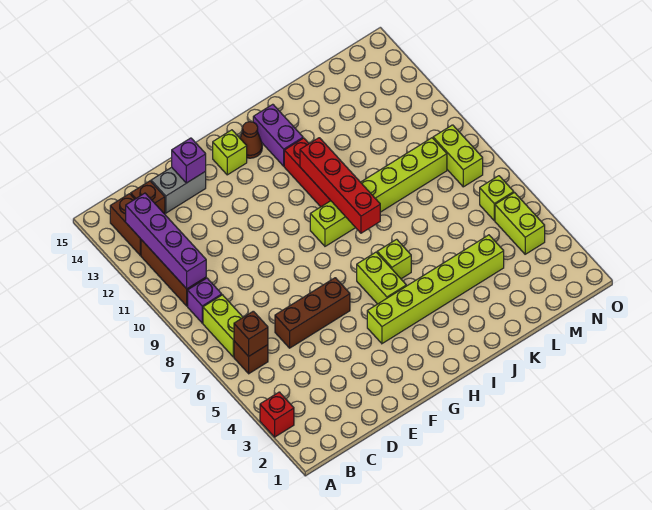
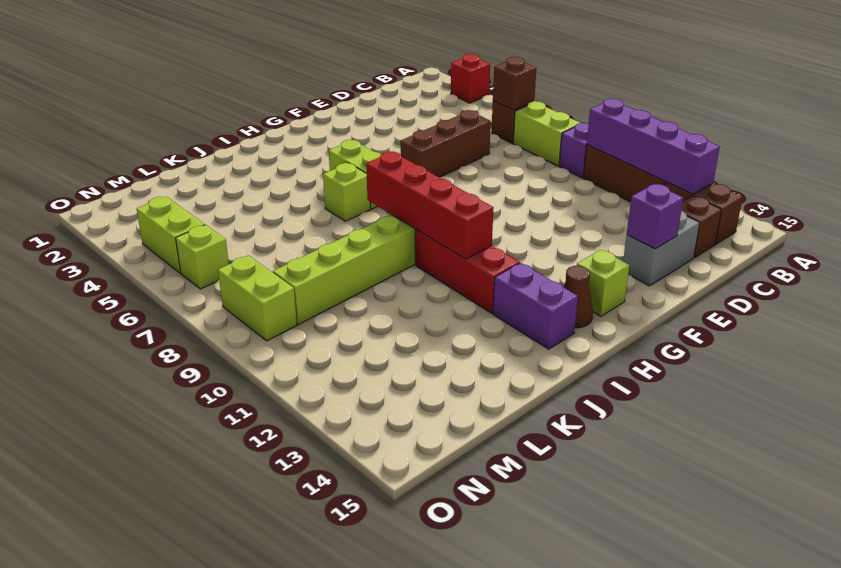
lime brick G4:L4 level 1 -> none

